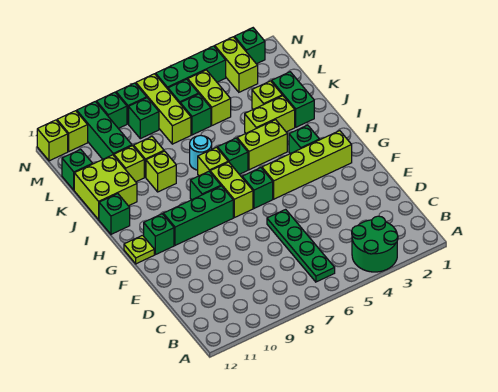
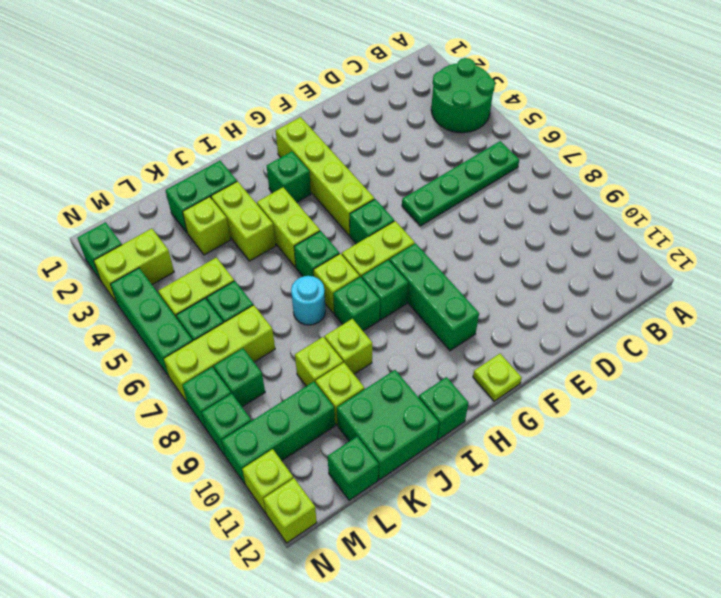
green brick G11 level 1 -> green brick I8 level 1
lime brick J11:K12 level 1 -> green brick J11:K12 level 1

